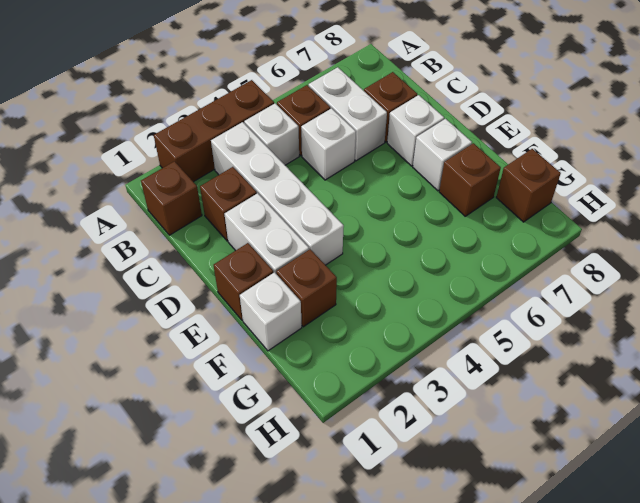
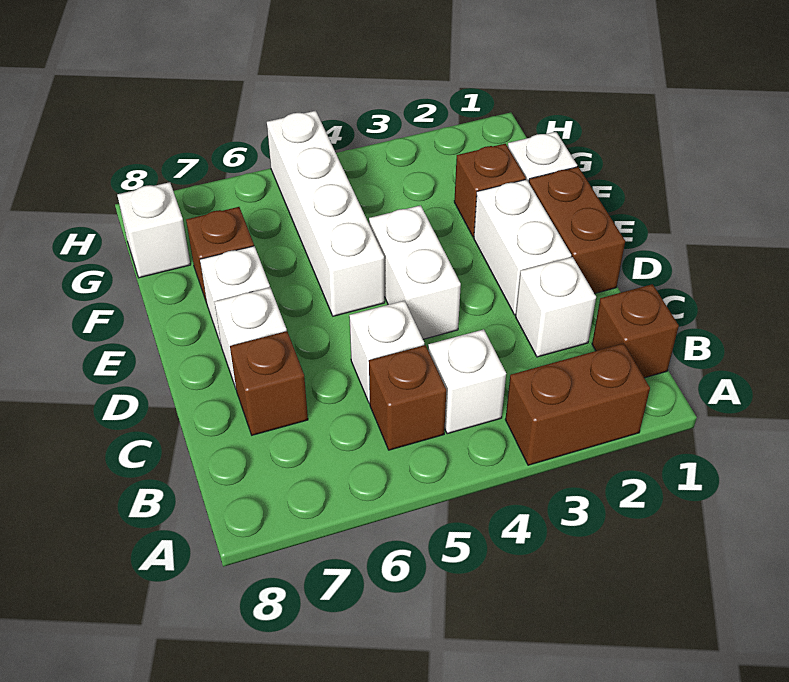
brown brick A2:A4 level 1 -> brown brick A2:A3 level 1
white brick B3:E3 level 1 -> white brick E5:H5 level 1
white brick B6:C6 level 1 -> white brick D4:E4 level 1
brown brick C2 level 1 -> white brick C2 level 1
brown brick E1 level 1 -> brown brick D1:E1 level 1
brown brick G8 level 1 -> white brick G8 level 1

